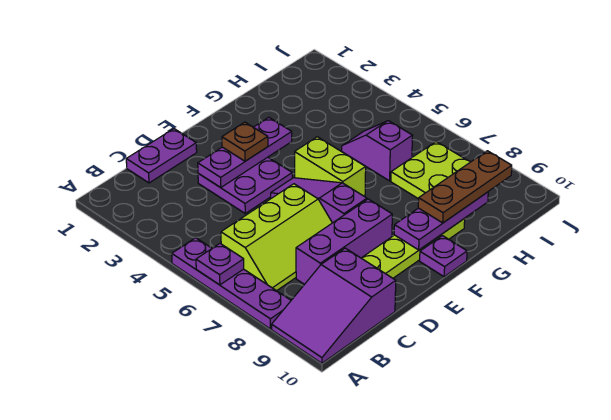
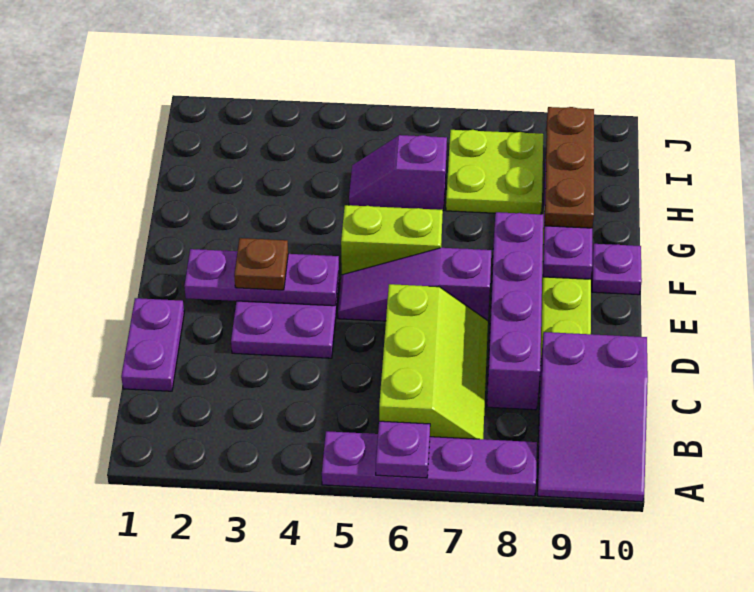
purple brick C8:E8 level 1 -> purple brick C8:F8 level 1
purple plate D3:F3 level 2 -> purple plate E2:E4 level 2

